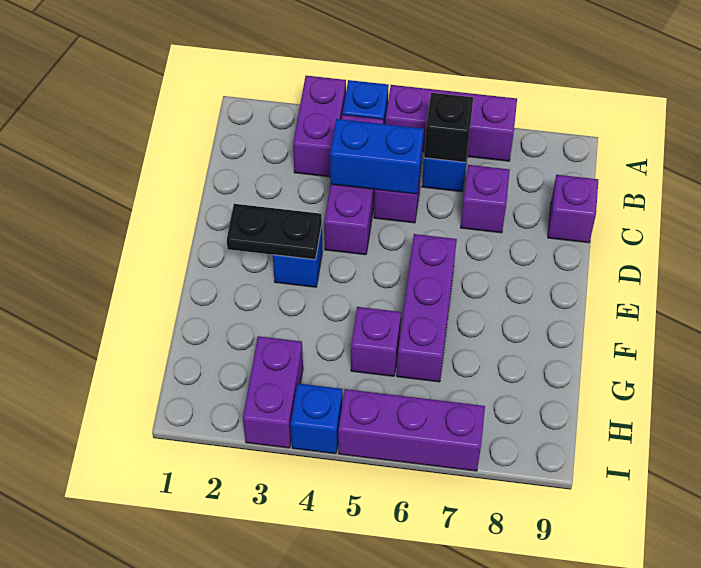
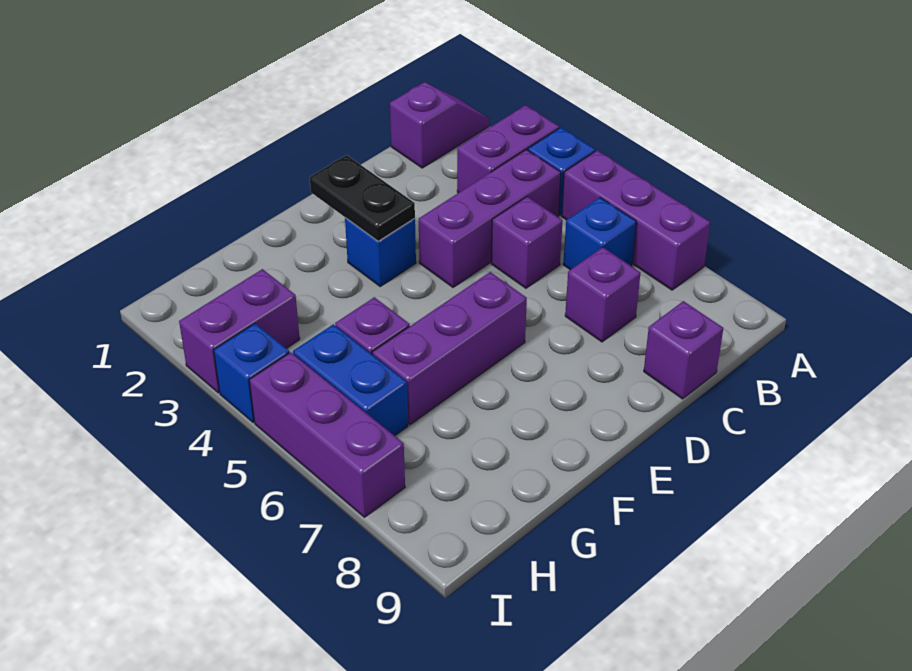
none -> purple slope A1:B1 level 1 top B
black brick B6 level 2 -> none
blue brick C4:C5 level 2 -> blue brick H5:H6 level 1

